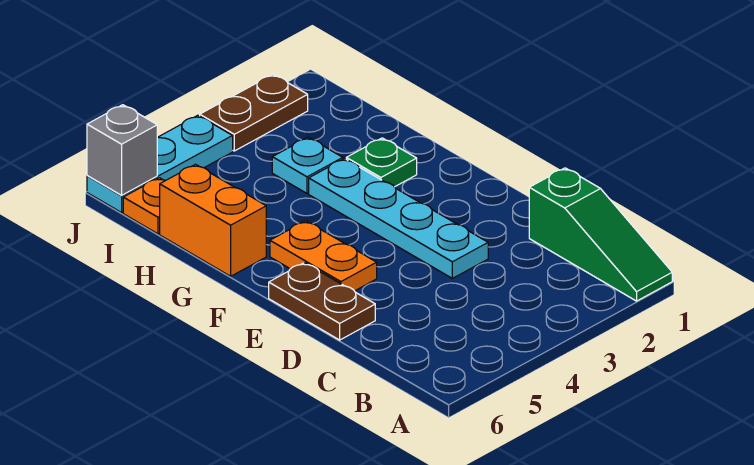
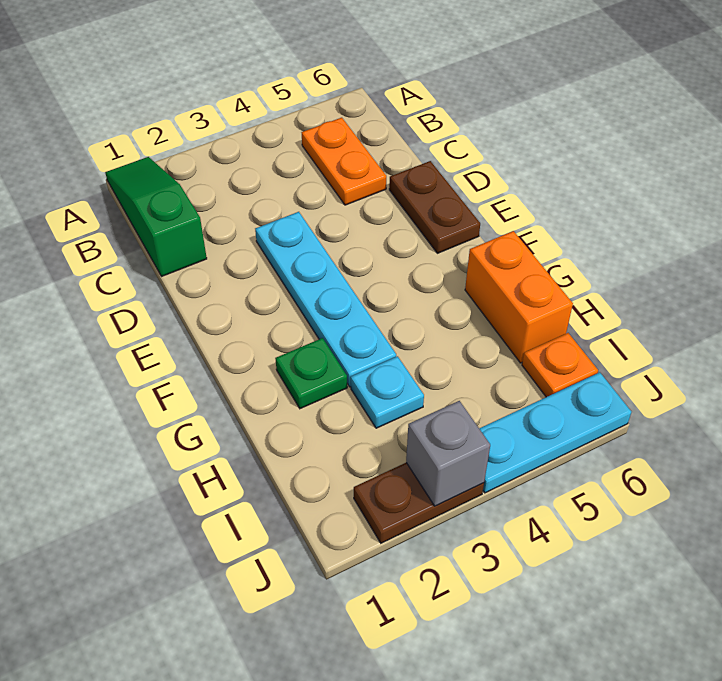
orange plate E5:F5 level 1 -> orange plate B5:C5 level 1
grey brick J6 level 2 -> grey brick J3 level 2

